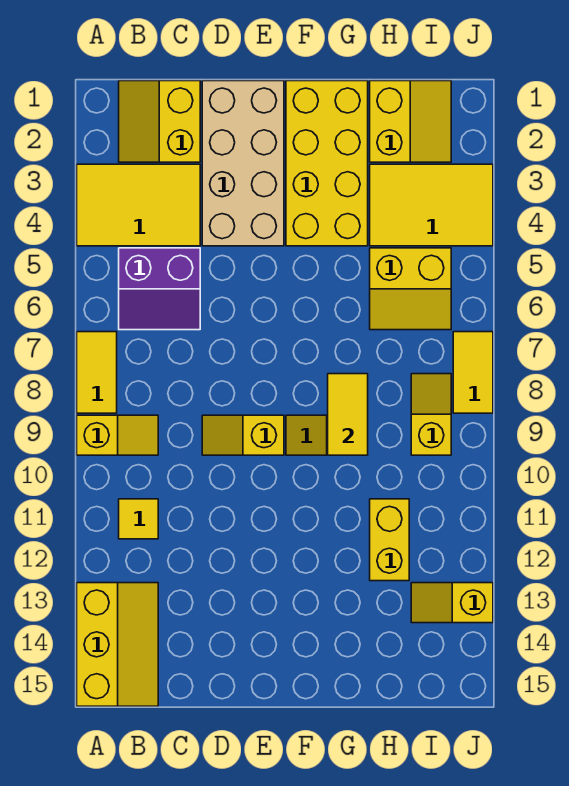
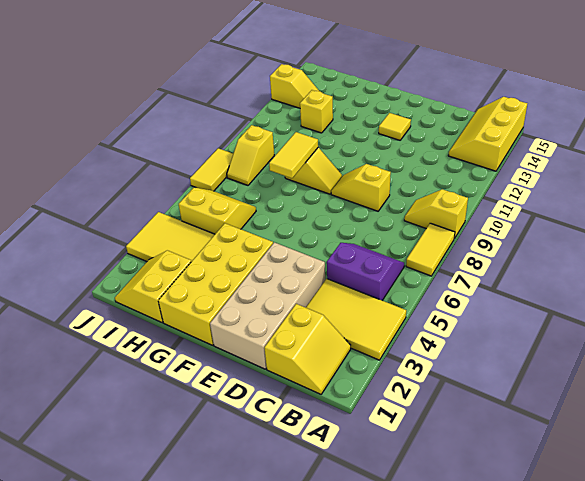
yellow tile B11 level 1 -> yellow tile E13 level 1
yellow slope D9:E9 level 1 top E -> yellow slope D9:E9 level 1 top D
yellow brick H11:H12 level 1 -> yellow brick H12 level 1

